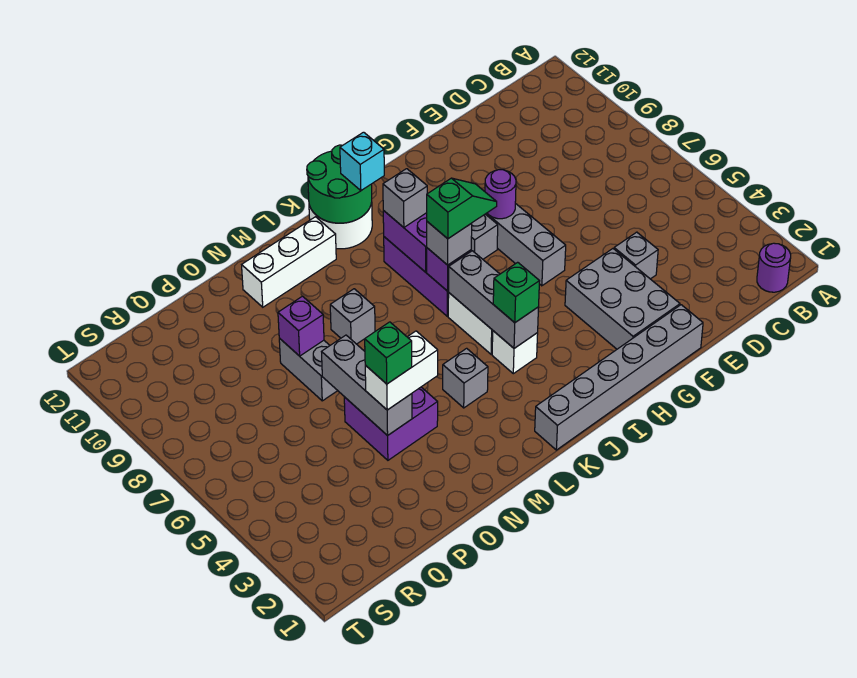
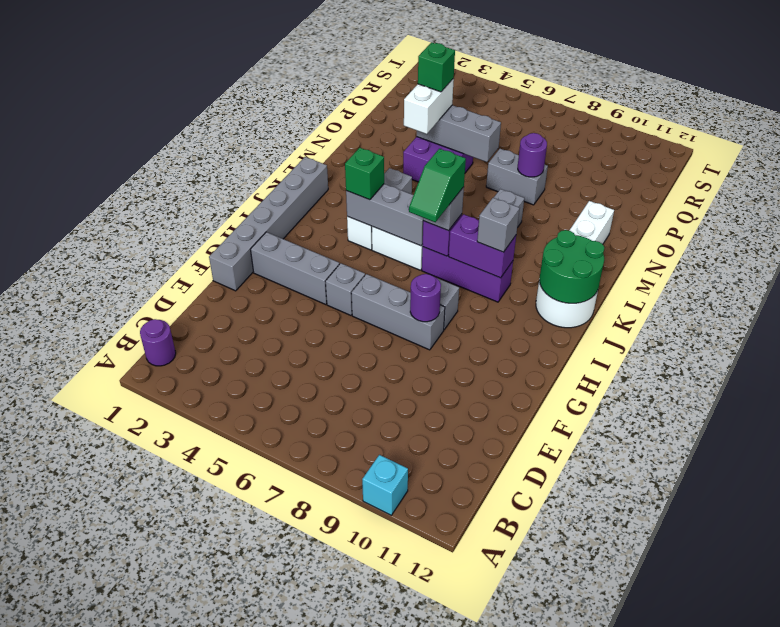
grey brick E4 level 1 -> grey brick G5 level 1
grey brick F2:G4 level 1 -> grey brick G2:G4 level 1
cyan brick J11 level 3 -> cyan brick A10 level 1
purple brick O8 level 2 -> purple round brick O8 level 2

